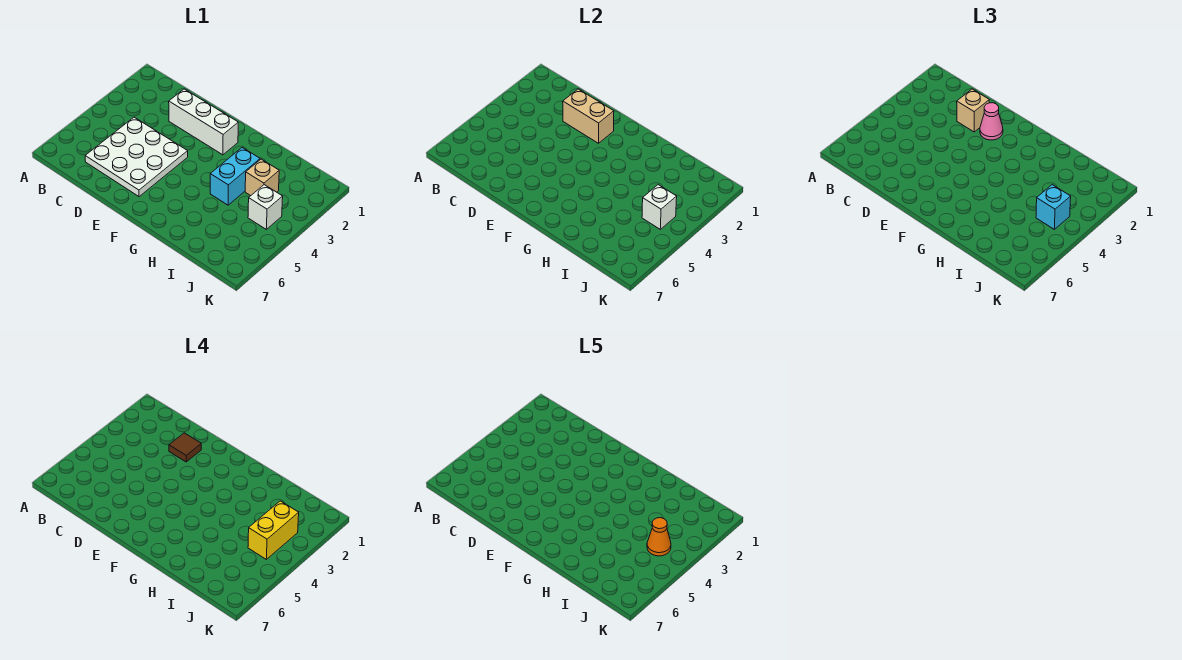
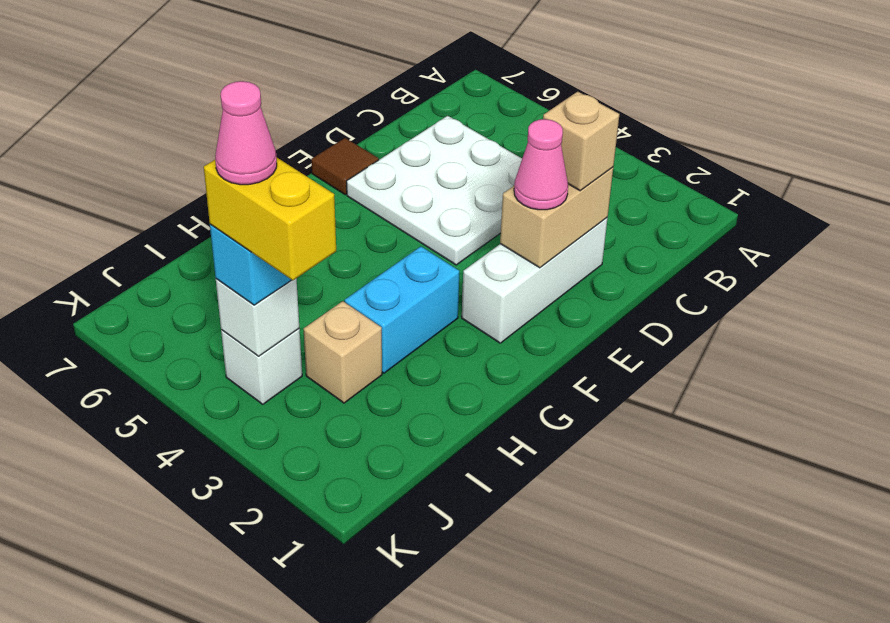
brown tile D2 level 4 -> brown tile E7 level 1
cyan brick H3:H4 level 1 -> cyan brick G3:H3 level 1
orange cone J4 level 5 -> pink cone J4 level 5

